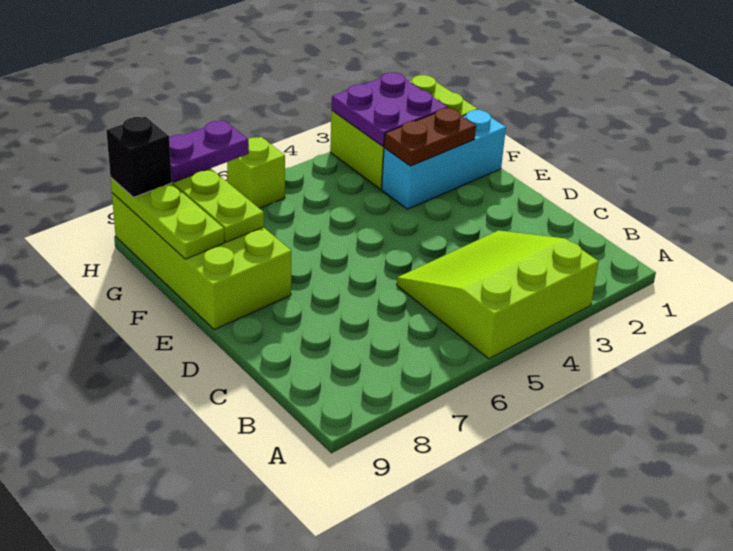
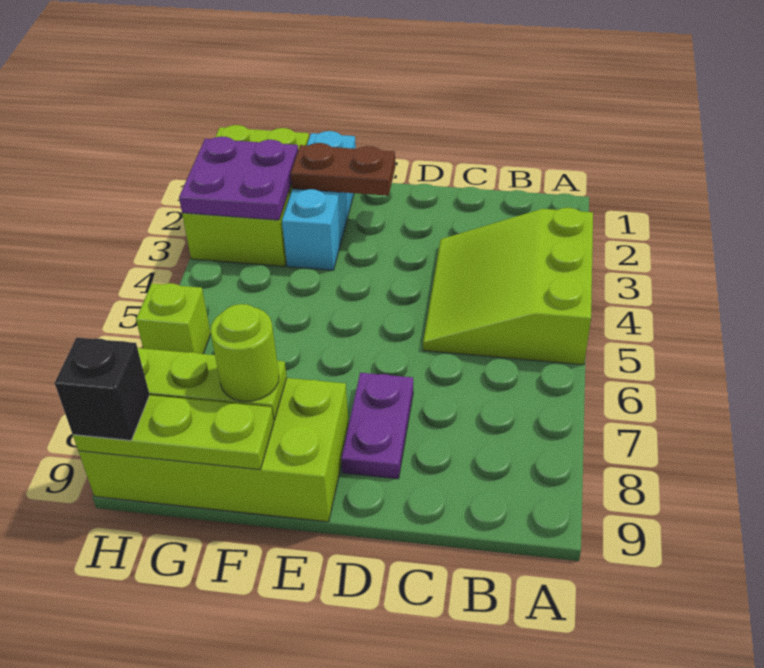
brown plate F2:F3 level 2 -> brown plate E2:F2 level 2
none -> lime round brick F8 level 3
purple plate H7:H8 level 3 -> purple plate D7:D8 level 1

